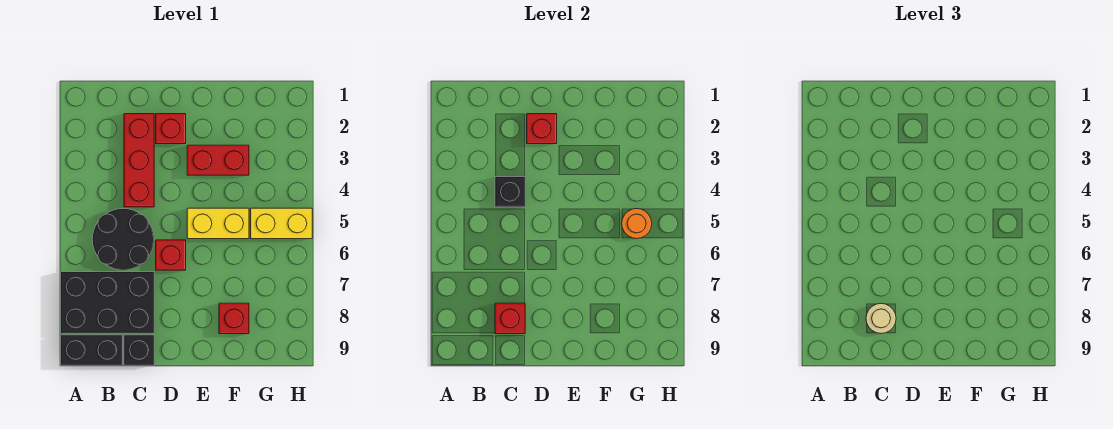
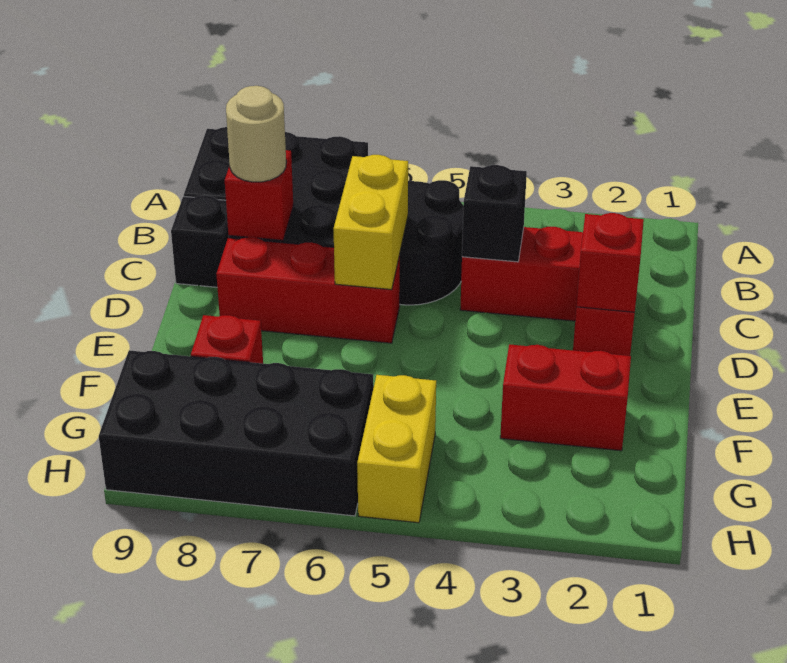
red brick D6 level 1 -> red brick D6:D8 level 1
red brick E3:F3 level 1 -> red brick F2:F3 level 1
yellow brick E5:F5 level 1 -> yellow brick C6:D6 level 2
orange round brick G5 level 2 -> none
none -> black brick G6:H9 level 1

